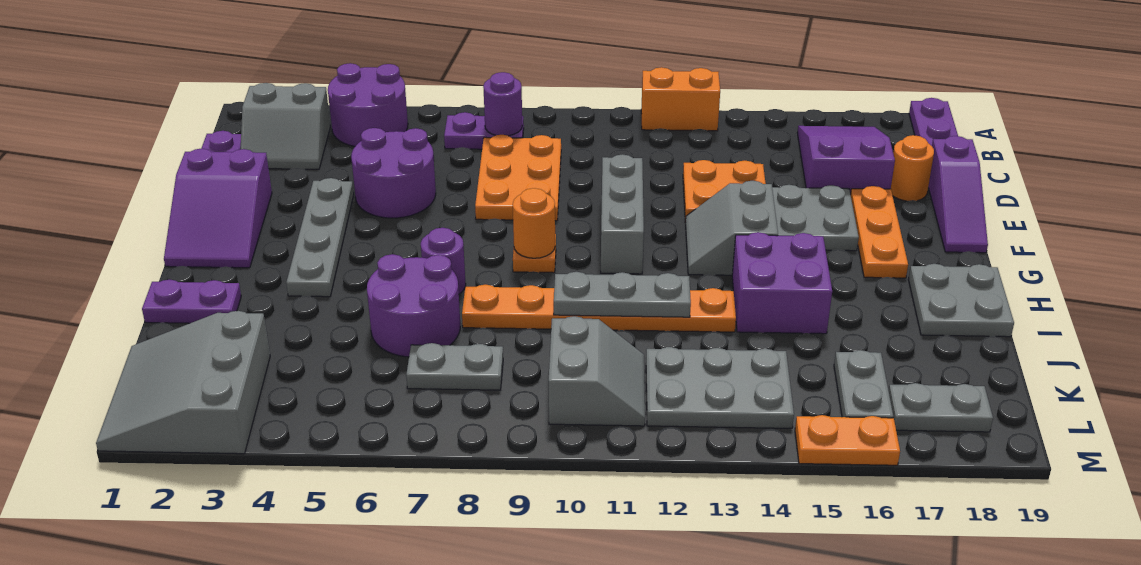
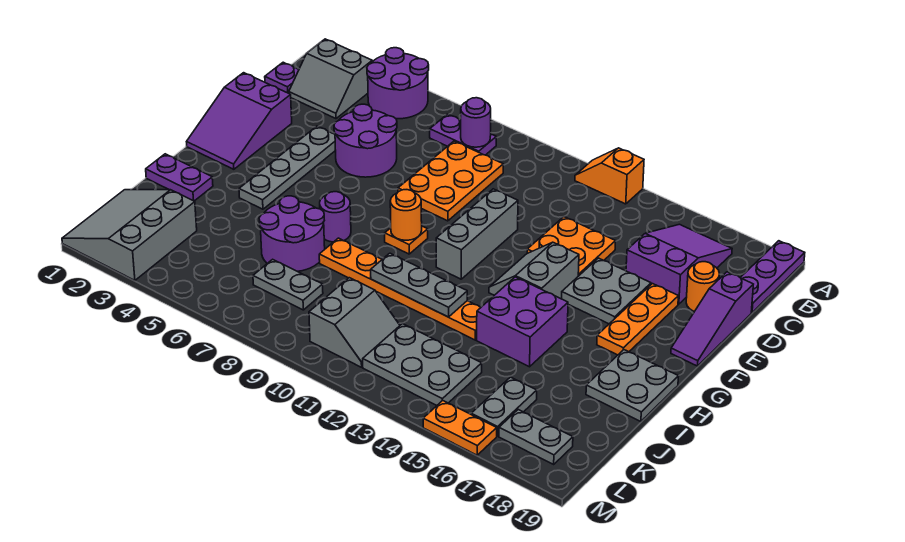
orange brick A12:A13 level 1 -> orange slope A12:A13 level 1 top 13

